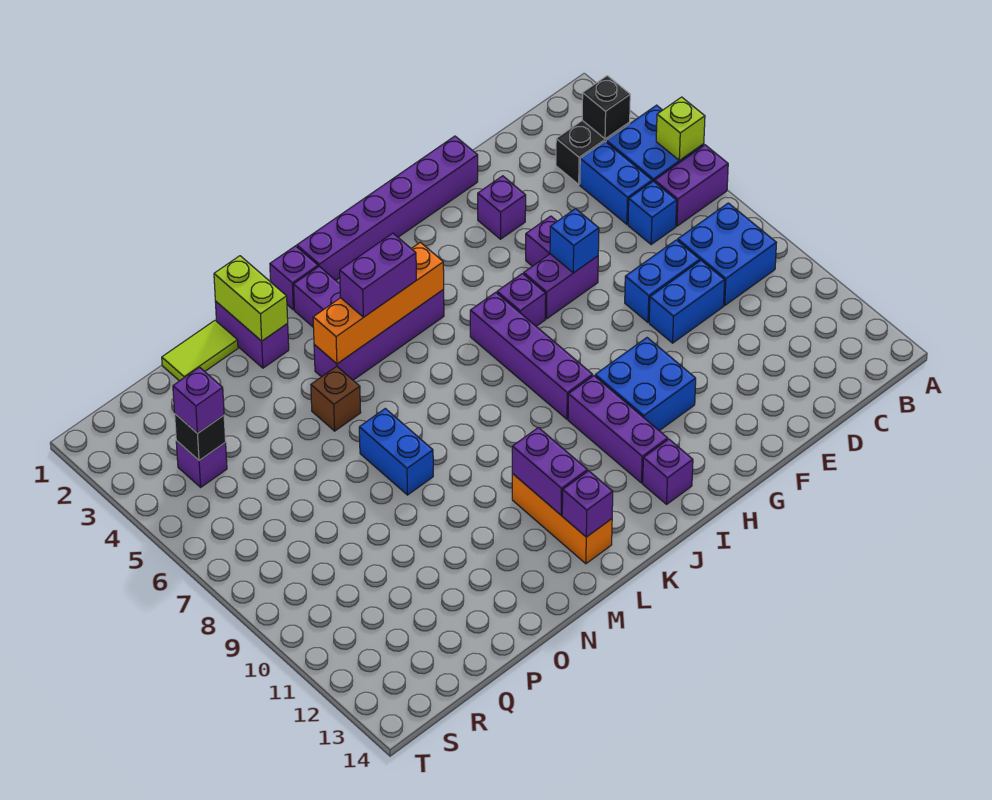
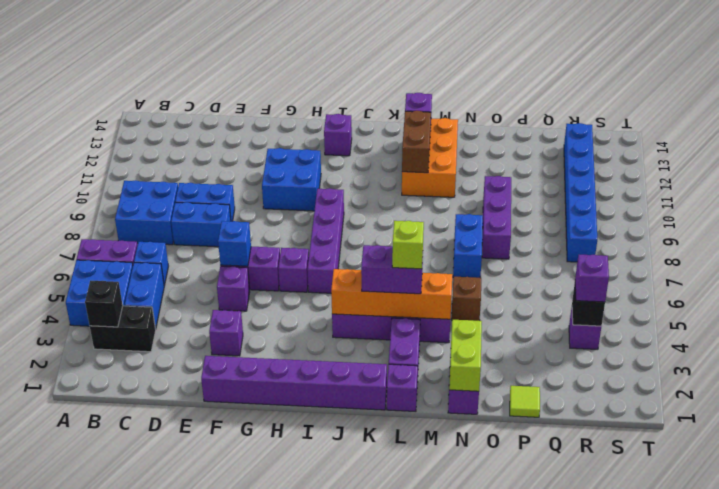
lime brick A5 level 2 -> lime brick L4 level 4
purple brick I10:I12 level 1 -> purple brick O8:O10 level 1
orange brick L11:L13 level 1 -> orange brick L11:M13 level 1
purple brick L11:L12 level 2 -> brown brick L11:L12 level 2
lime tile O1:P1 level 1 -> lime tile P1 level 1
none -> blue brick R8:R13 level 1

